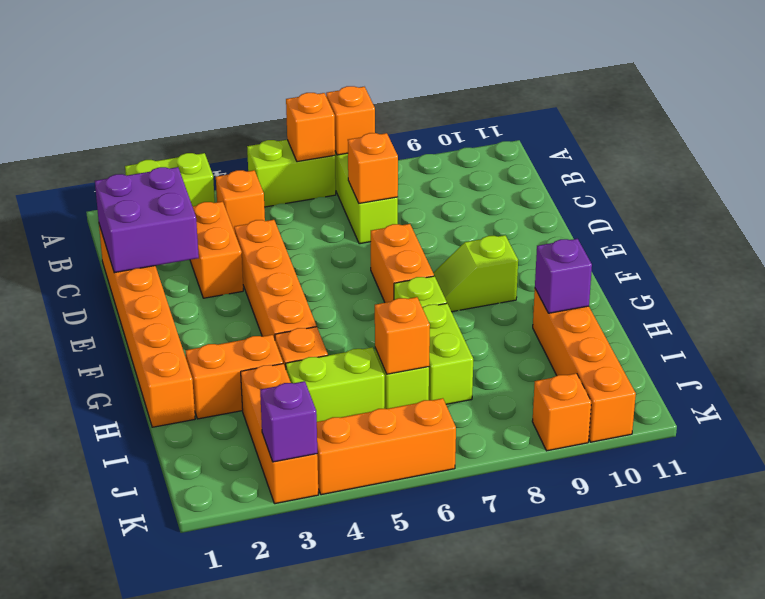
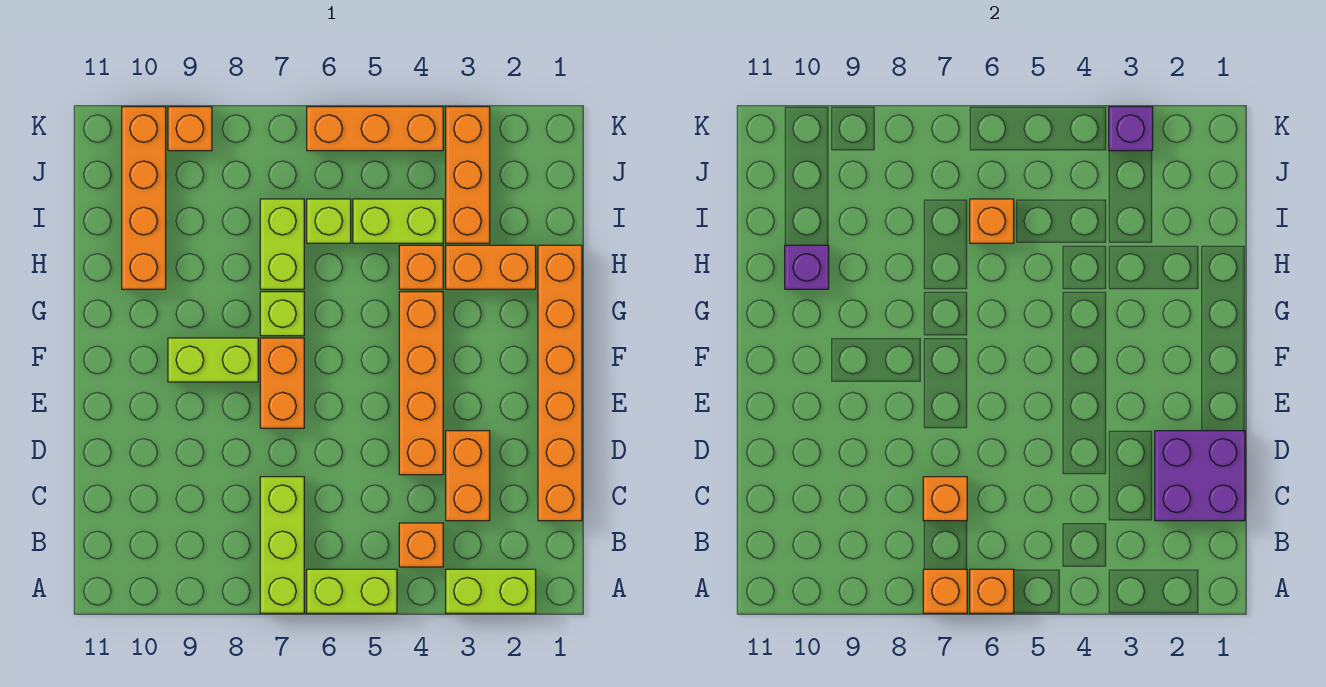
lime slope F8:F9 level 1 top 9 -> lime brick F8:F9 level 1

